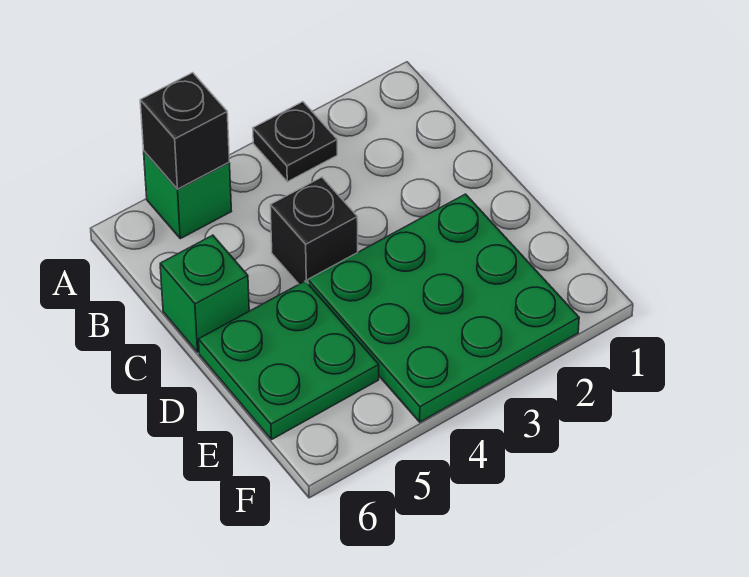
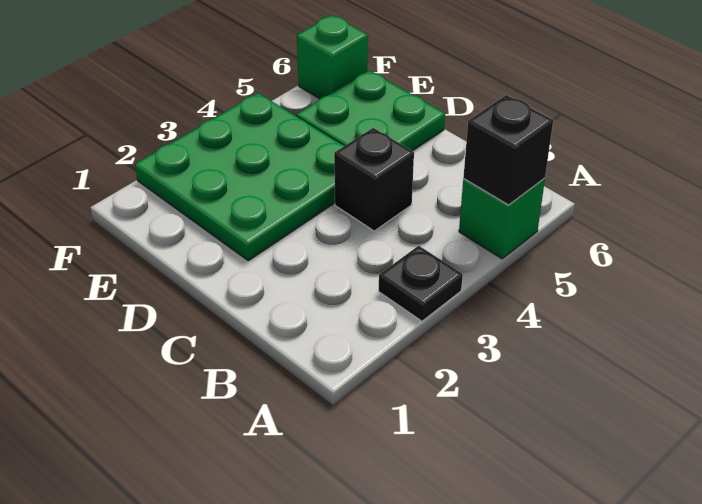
green brick C6 level 1 -> green brick F6 level 1

